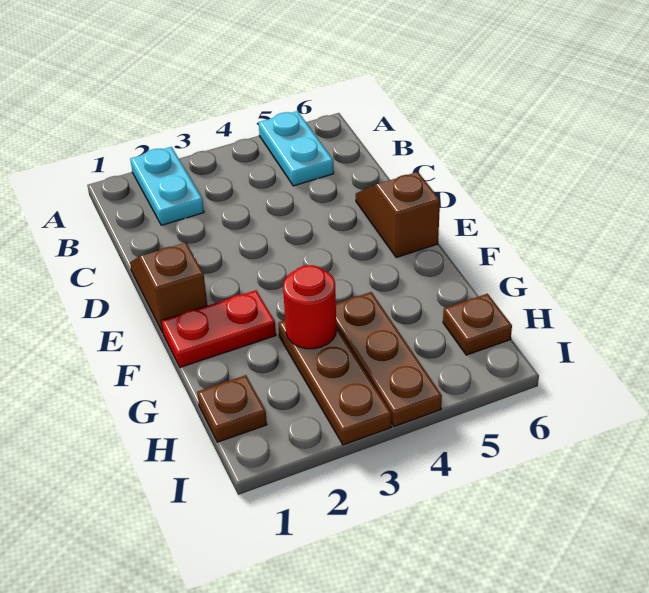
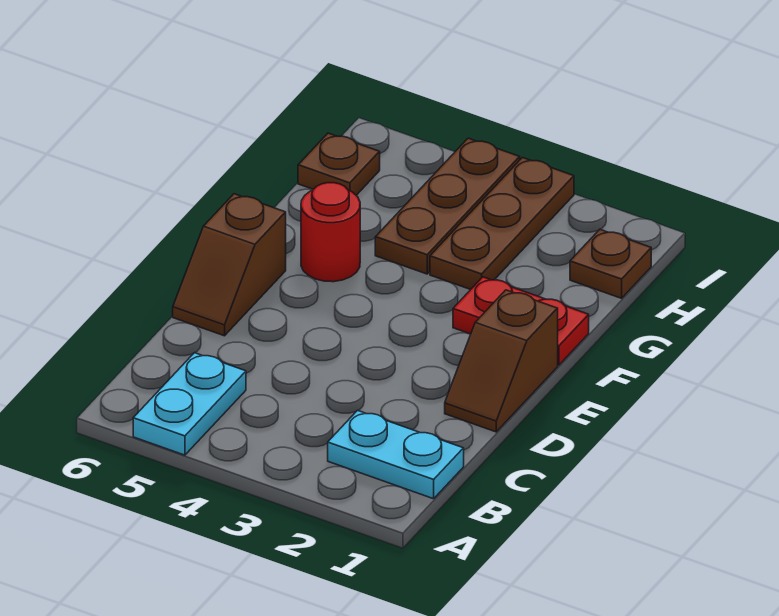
cyan plate A2:B2 level 1 -> cyan plate B1:B2 level 1
red round brick G3 level 2 -> red round brick F5 level 1

